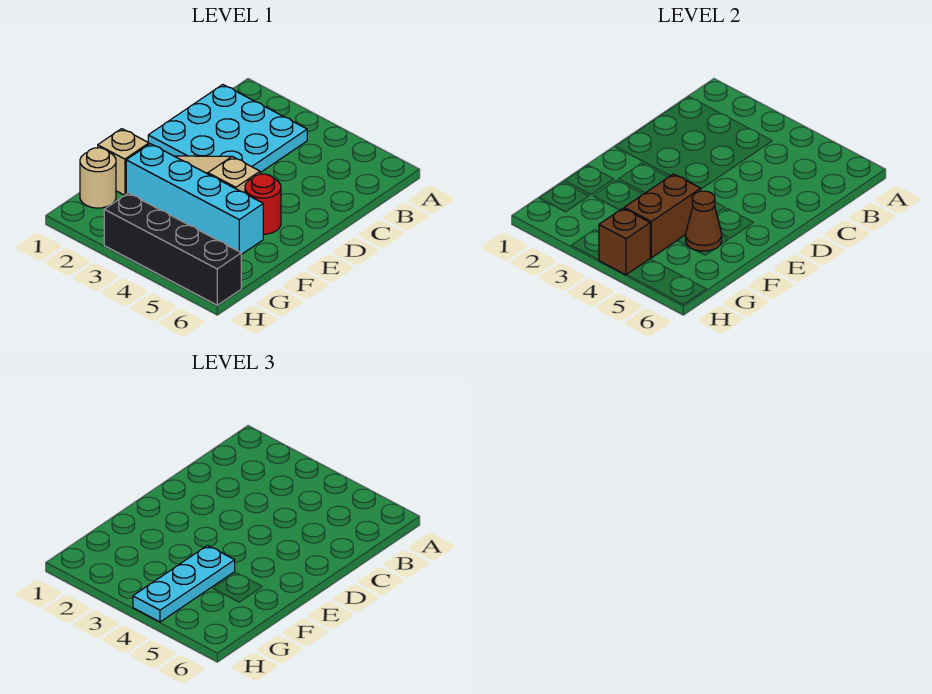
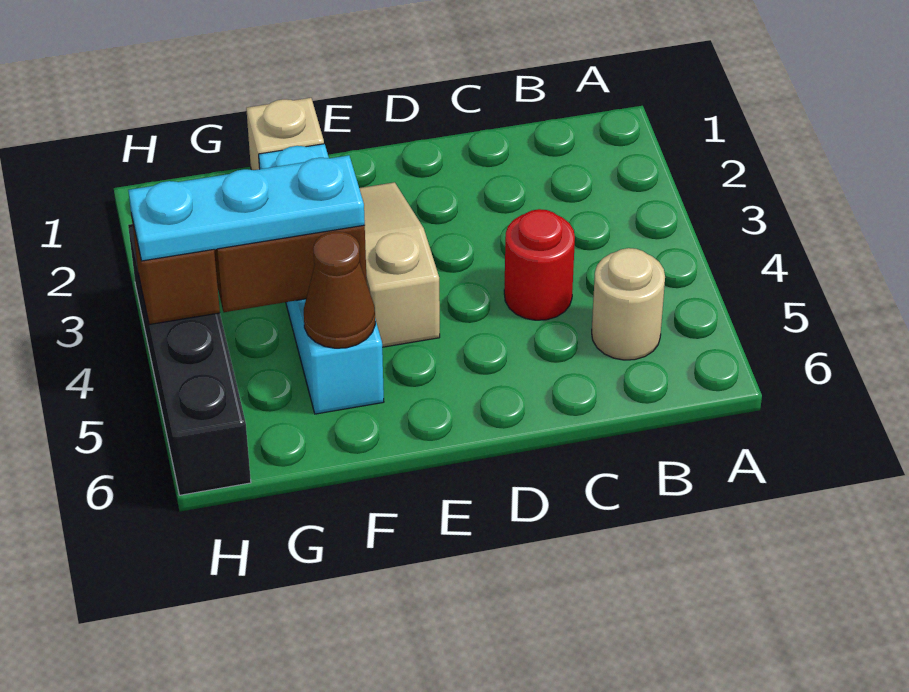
cyan plate B1:D3 level 1 -> none
red round brick E5 level 1 -> red round brick C4 level 1
tan round brick G1 level 1 -> tan round brick B5 level 1

